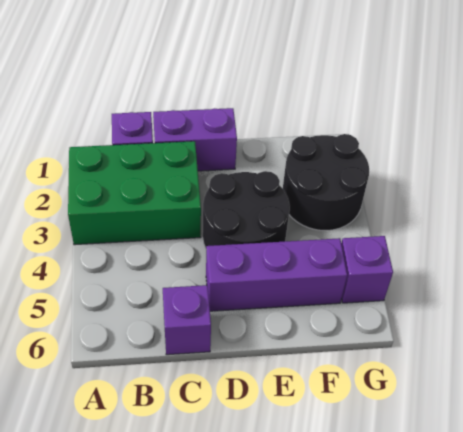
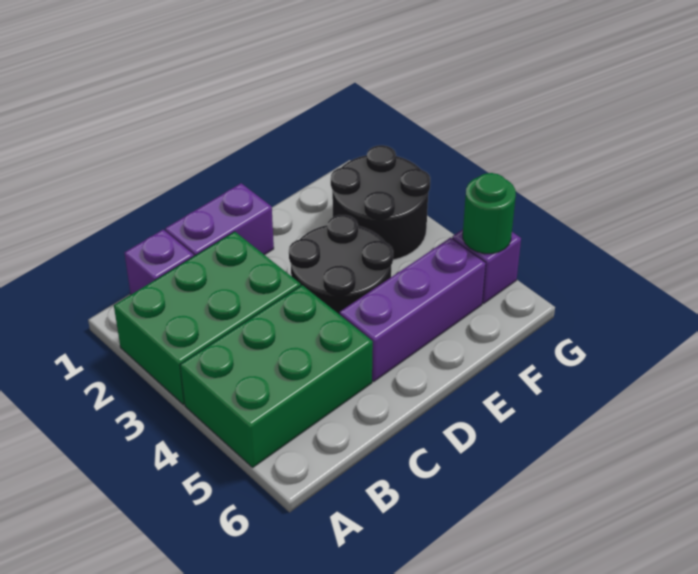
none -> green brick A4:C5 level 1
purple brick C6 level 1 -> none
none -> green round brick G5 level 2

